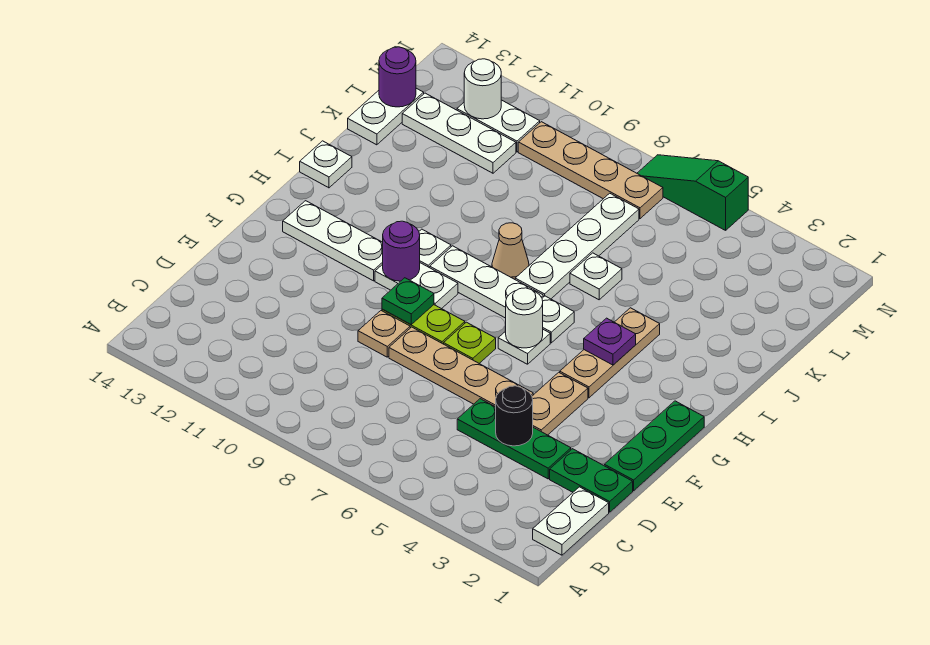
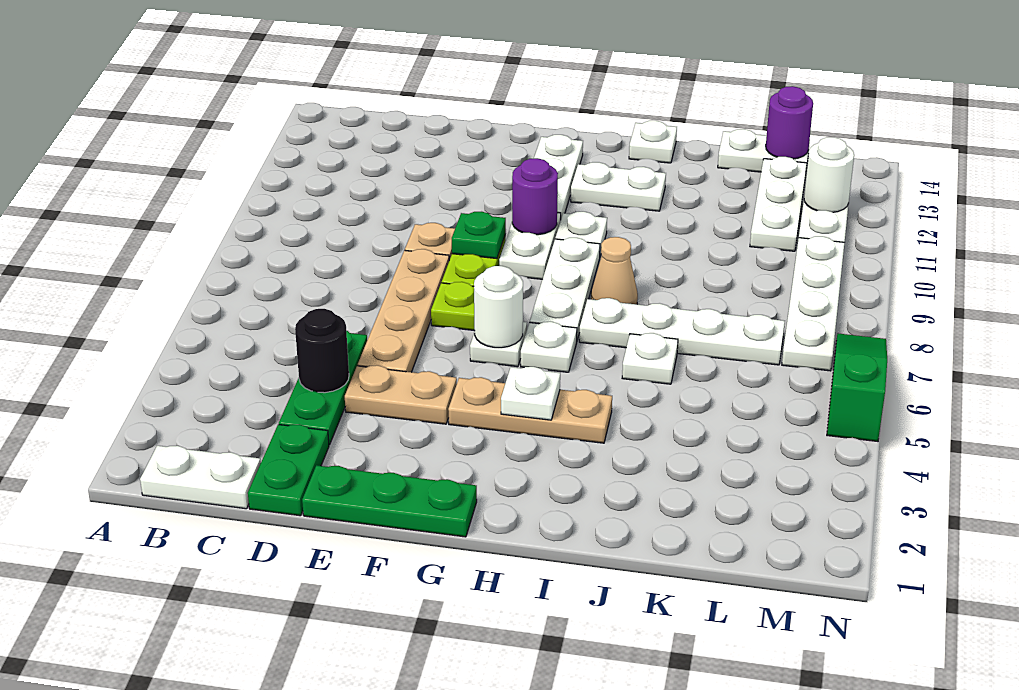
purple plate H4 level 2 -> white plate H4 level 2
none -> white plate H12:I12 level 1
tan plate M7:M10 level 1 -> white plate M7:M10 level 1

